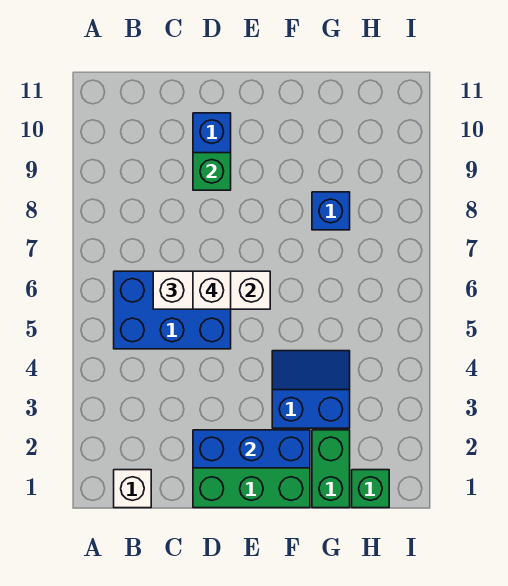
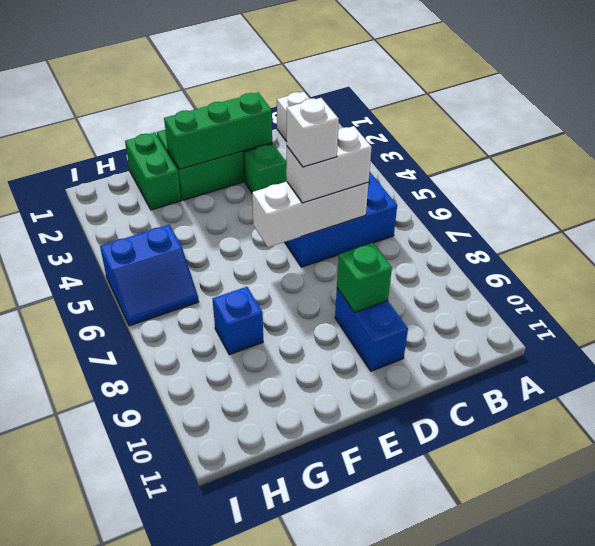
blue brick D2:F2 level 2 -> green brick D2:F2 level 2
blue slope F3:G4 level 1 top 3 -> blue slope H5:I6 level 1 top 5
green brick H1 level 1 -> green brick D3 level 1

